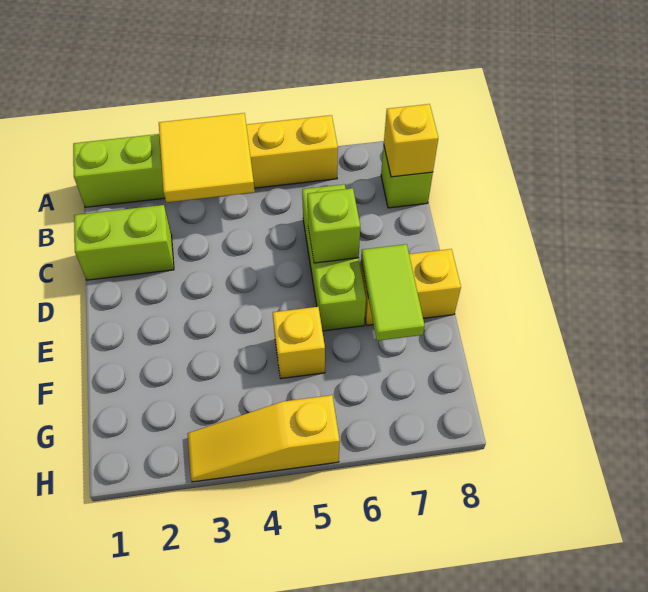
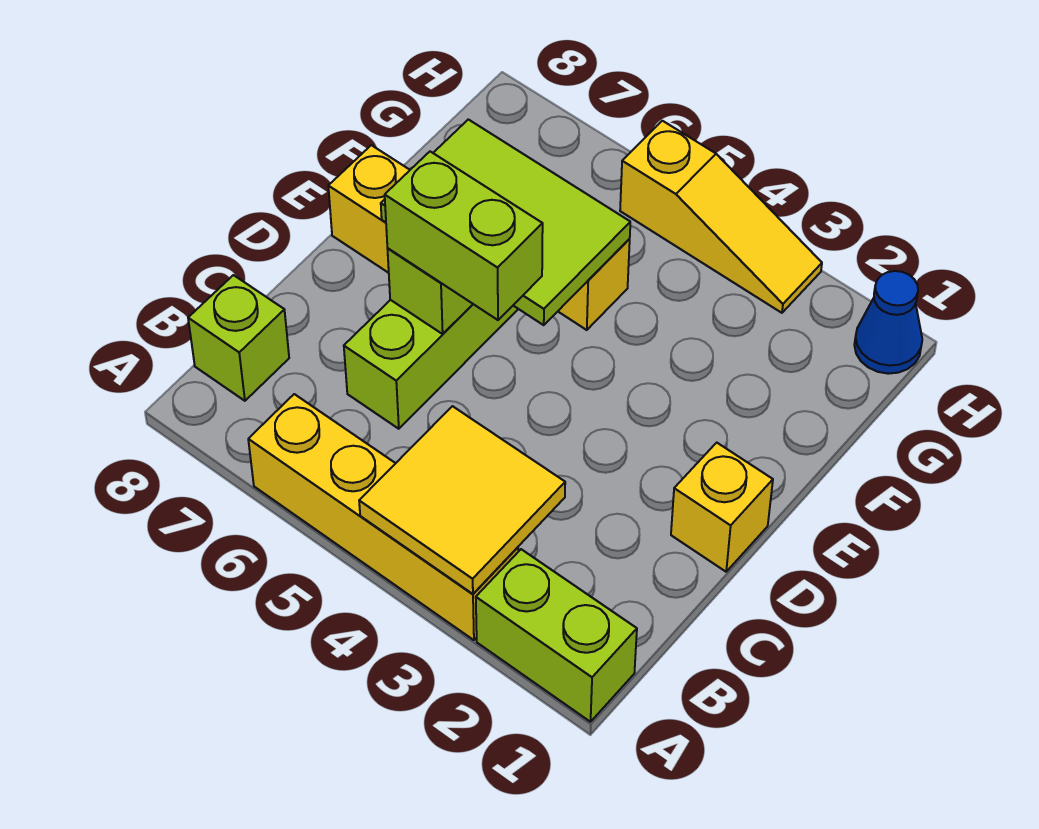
yellow brick B8 level 2 -> yellow brick D1 level 1
lime brick C1:C2 level 1 -> lime brick D5:D6 level 3
lime tile E7:F7 level 2 -> lime tile E5:F7 level 2
none -> blue cone H1 level 1

